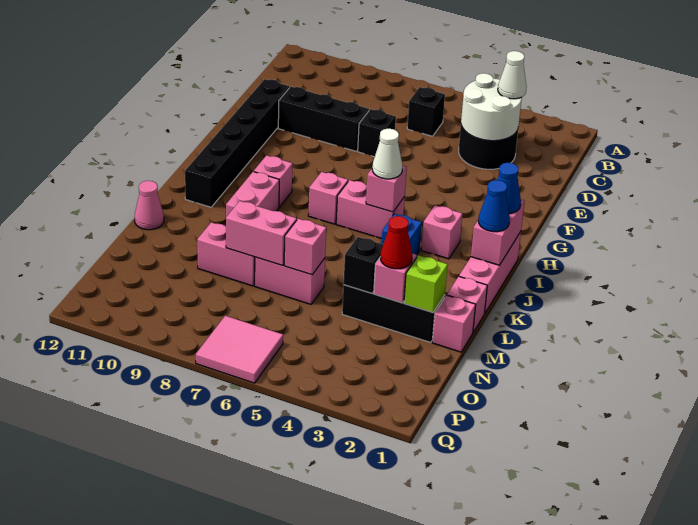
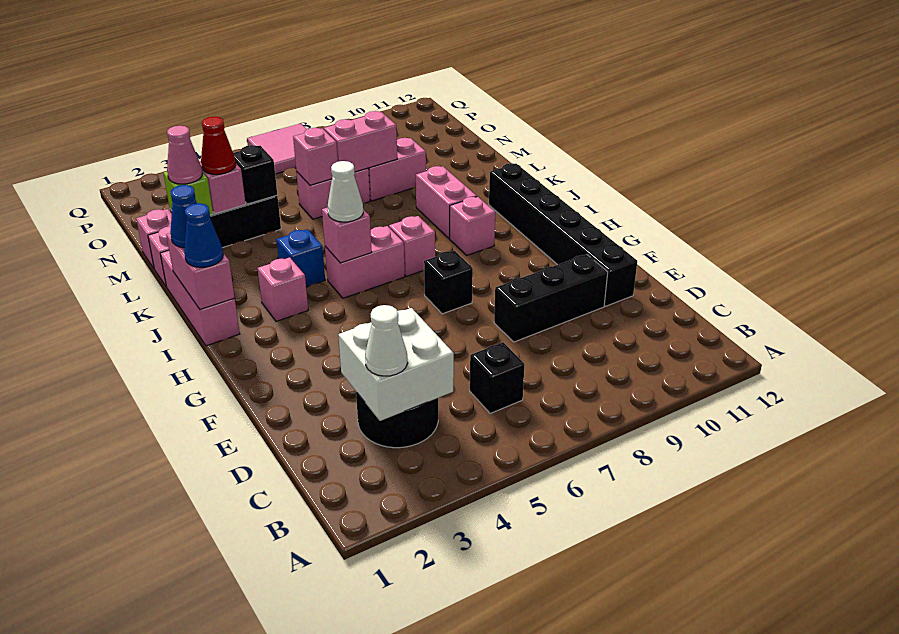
white round brick C3:D4 level 2 -> white brick C3:D4 level 2
black brick E7 level 1 -> black brick G7 level 1
pink cone L12 level 1 -> pink cone M2 level 3

